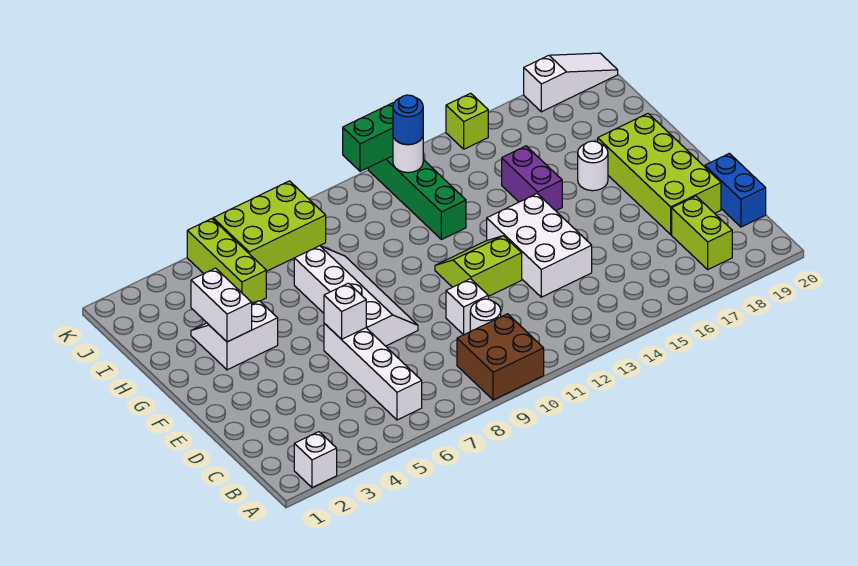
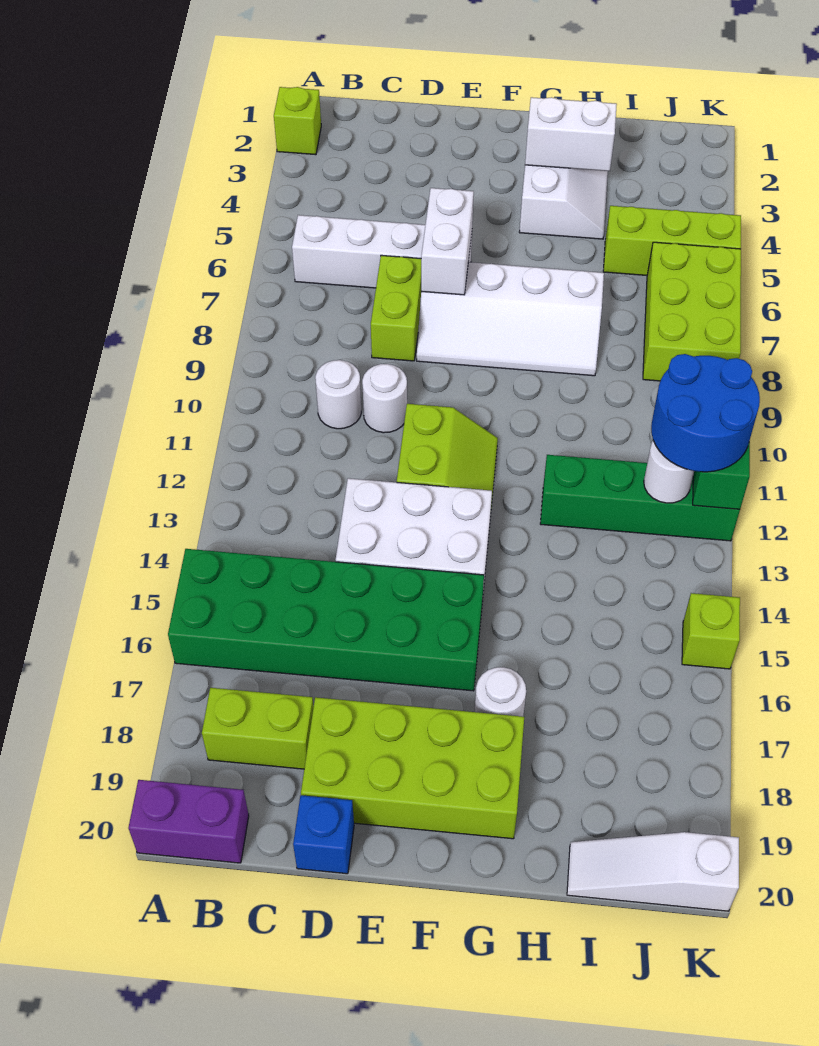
white brick A2 level 1 -> lime brick A2 level 1
brown brick A9:B10 level 1 -> none
none -> green brick A15:F16 level 1
blue brick C20:D20 level 1 -> blue brick D20 level 1
none -> lime brick D7:D8 level 1
white brick D10 level 1 -> white round brick D10 level 1
white brick E6 level 2 -> white brick E6:E7 level 2
purple brick G15:H15 level 1 -> purple brick A20:B20 level 1
blue round brick J12 level 3 -> blue round brick J11:K12 level 3
white slope K18:K20 level 1 top 18 -> white slope I20:K20 level 1 top K

